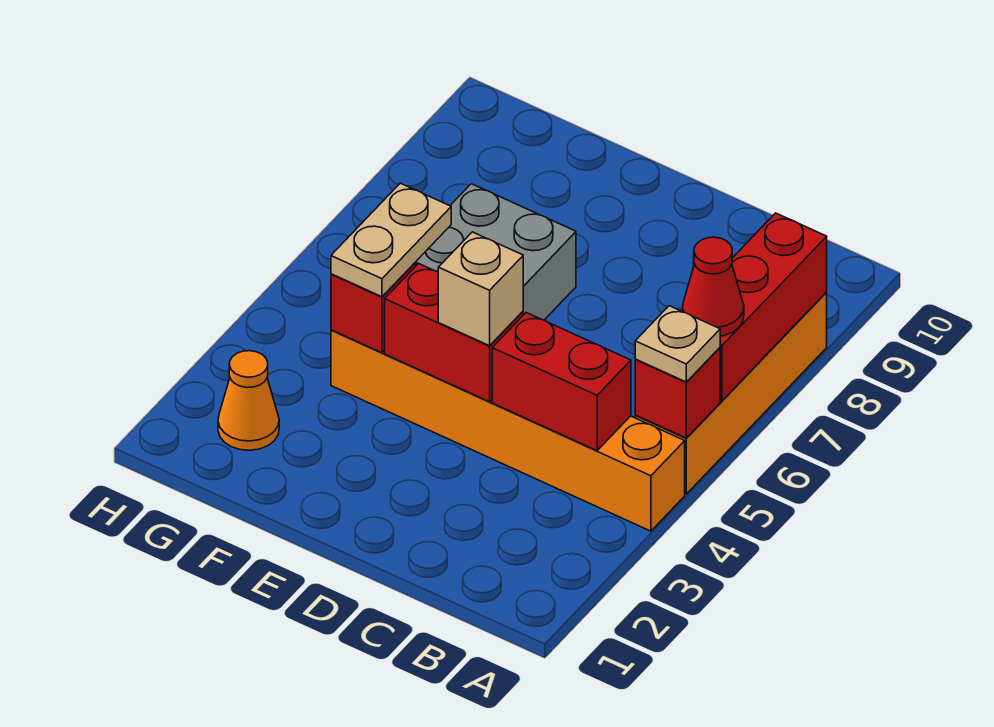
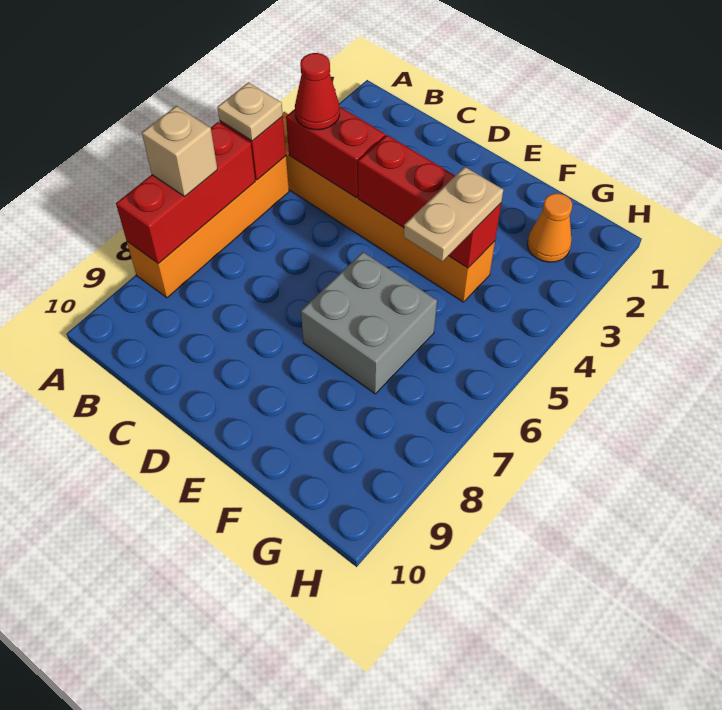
red cone A6 level 3 -> red cone B4 level 3
tan brick D4 level 3 -> tan brick A7 level 3

